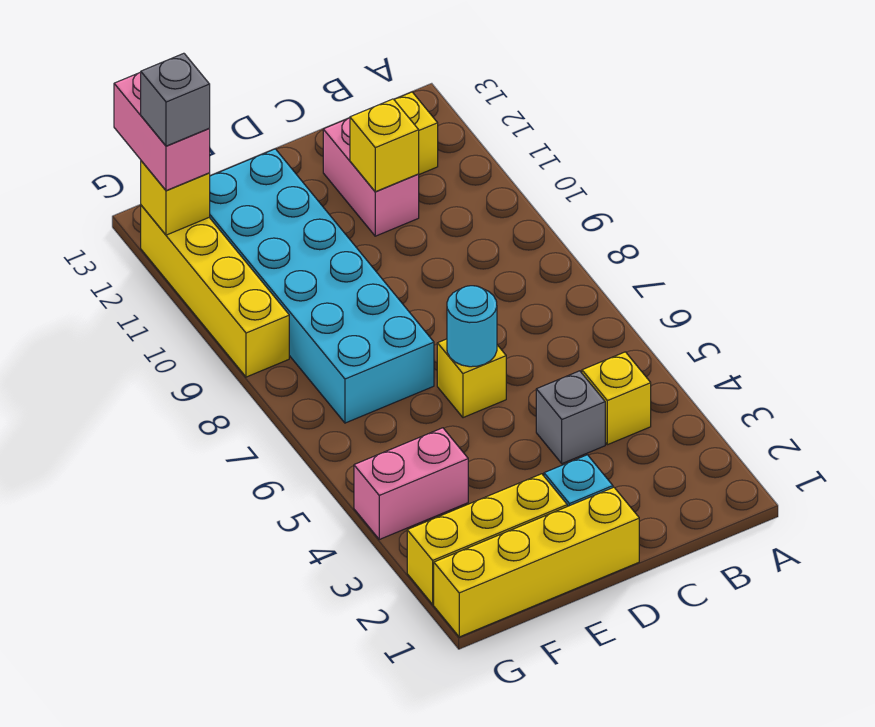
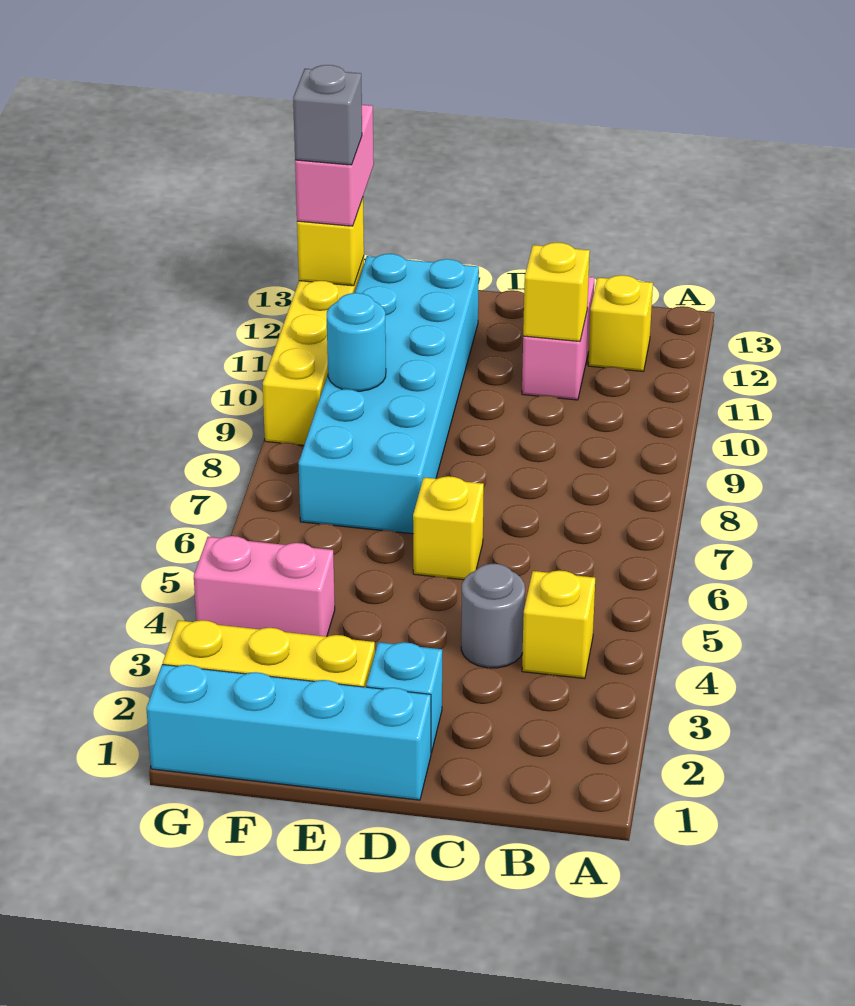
grey brick C4 level 1 -> grey round brick C4 level 1
yellow brick D1:G1 level 1 -> cyan brick D1:G1 level 1
cyan round brick D6 level 2 -> cyan round brick F9 level 2

